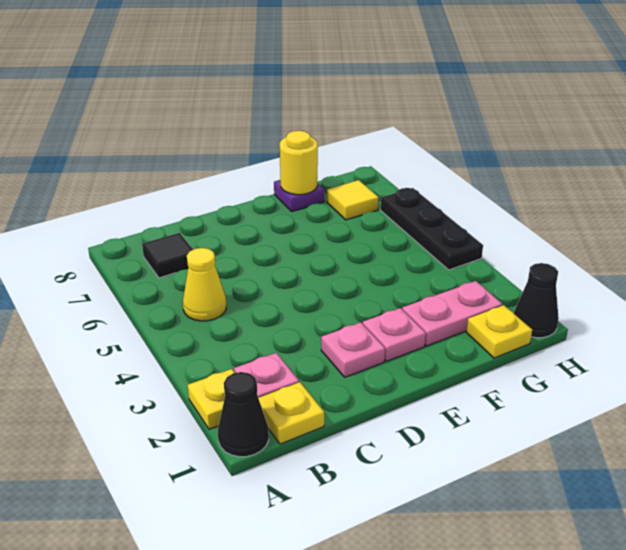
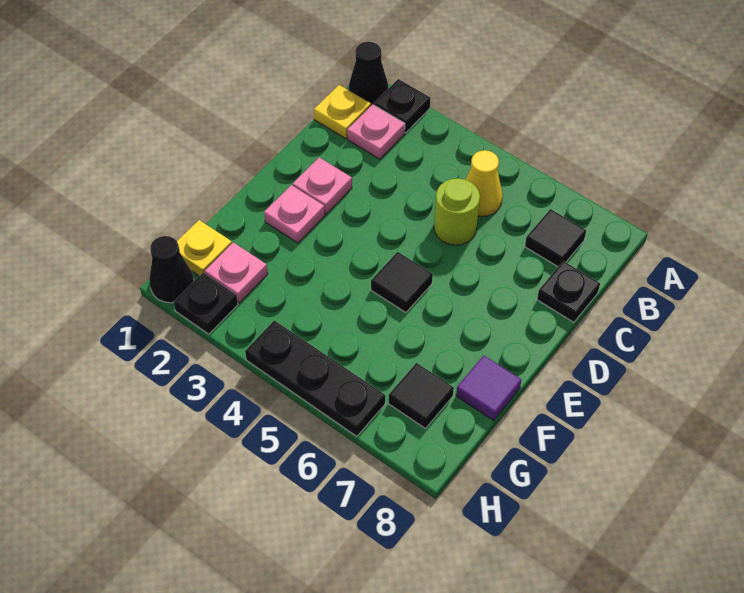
yellow plate A2 level 1 -> black plate A2 level 1
none -> lime round brick C5 level 1
none -> black plate C8 level 1
none -> black tile E5 level 1
pink plate F2:G2 level 1 -> pink plate G2 level 1
purple plate F8 level 1 -> purple tile F8 level 1
yellow round brick F8 level 2 -> none
yellow tile G7 level 1 -> black tile G7 level 1
none -> black plate H2 level 1

